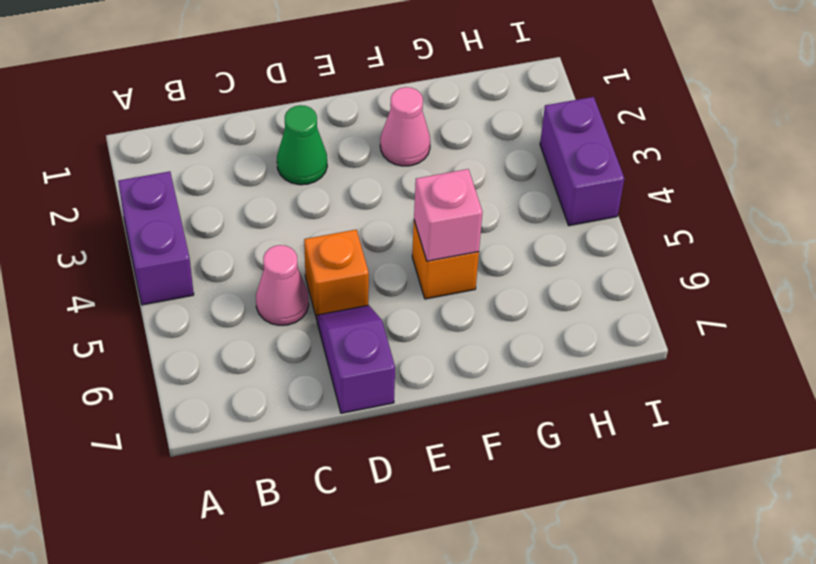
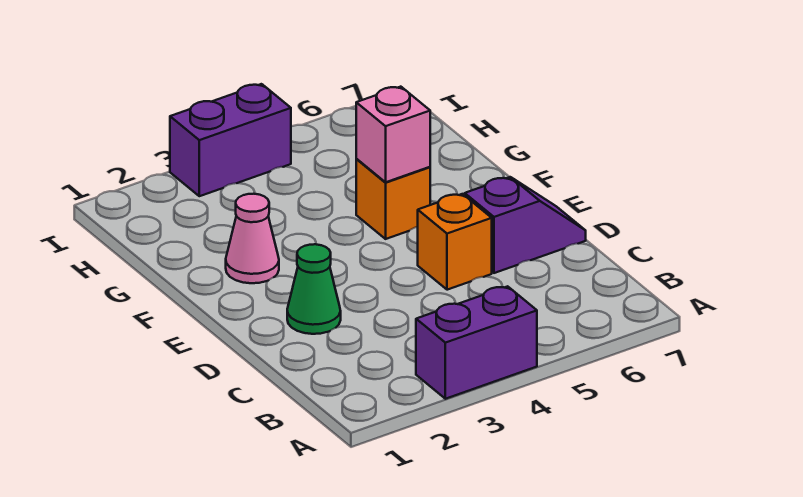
pink cone C5 level 1 -> none
purple slope D6:D7 level 1 top 7 -> purple slope D6:D7 level 1 top 6

